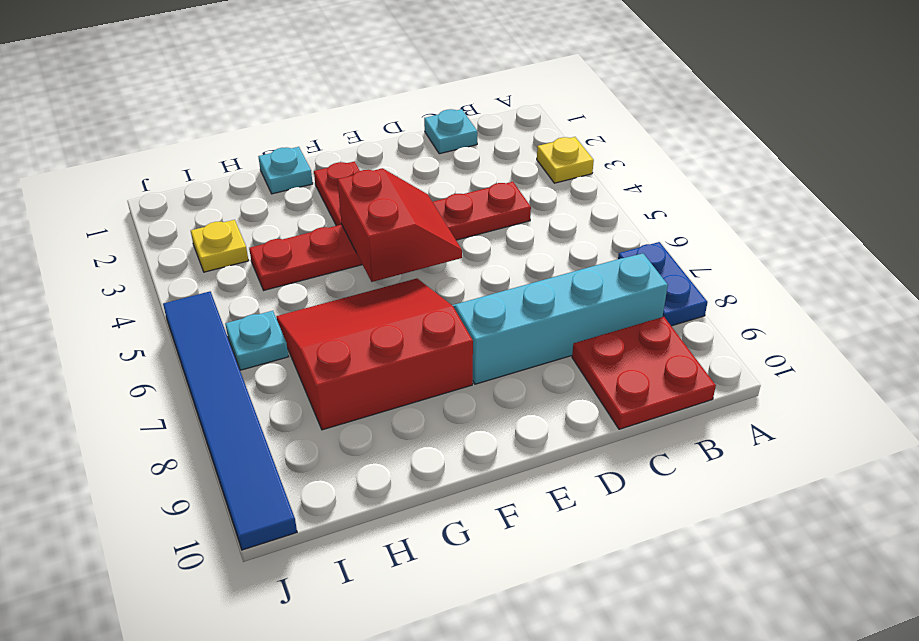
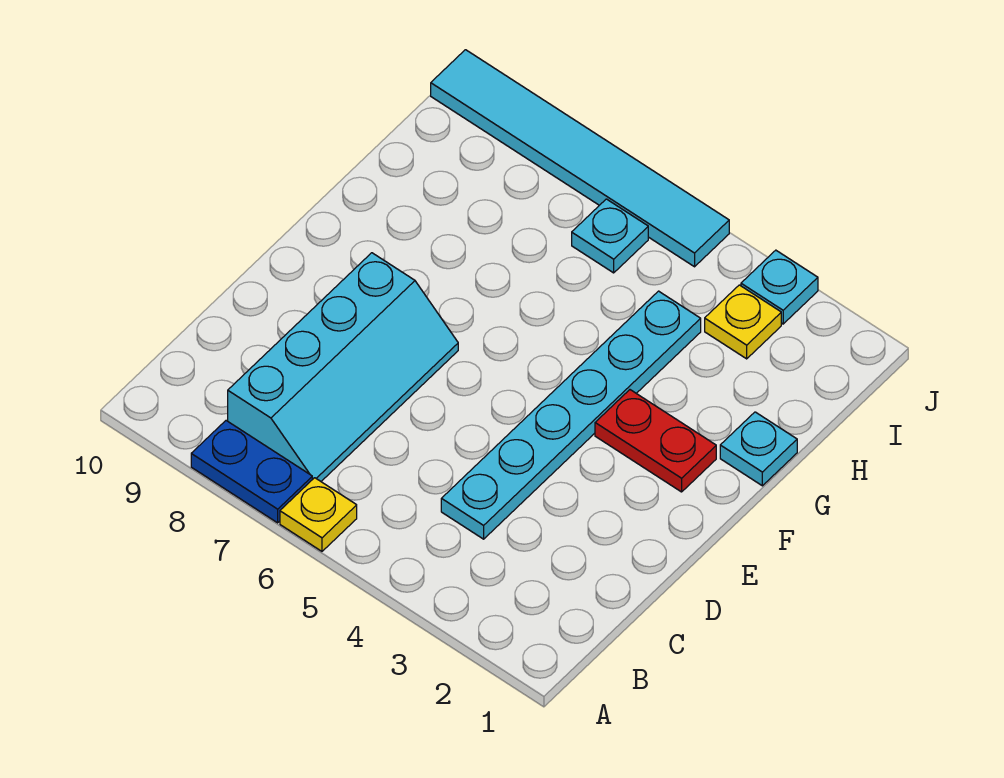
yellow plate A3 level 1 -> yellow plate A6 level 1
red plate B9:C10 level 1 -> none
cyan plate C1 level 1 -> cyan plate J3 level 1
red plate C4:H4 level 1 -> cyan plate C4:H4 level 1
red slope E4:F5 level 2 top F -> none
red slope F6:H8 level 1 top 8 -> none
blue tile J5:J10 level 1 -> cyan tile J5:J10 level 1

